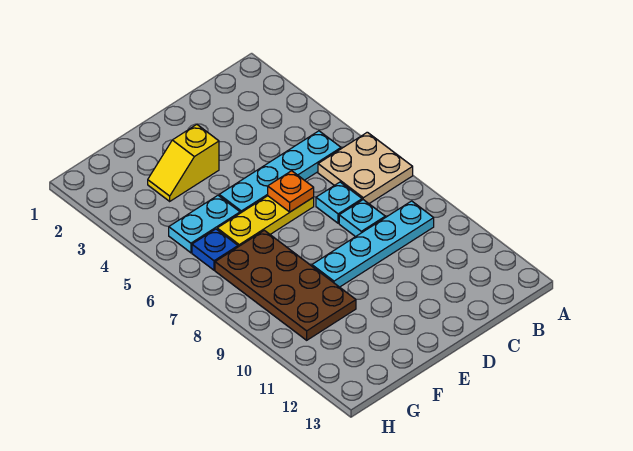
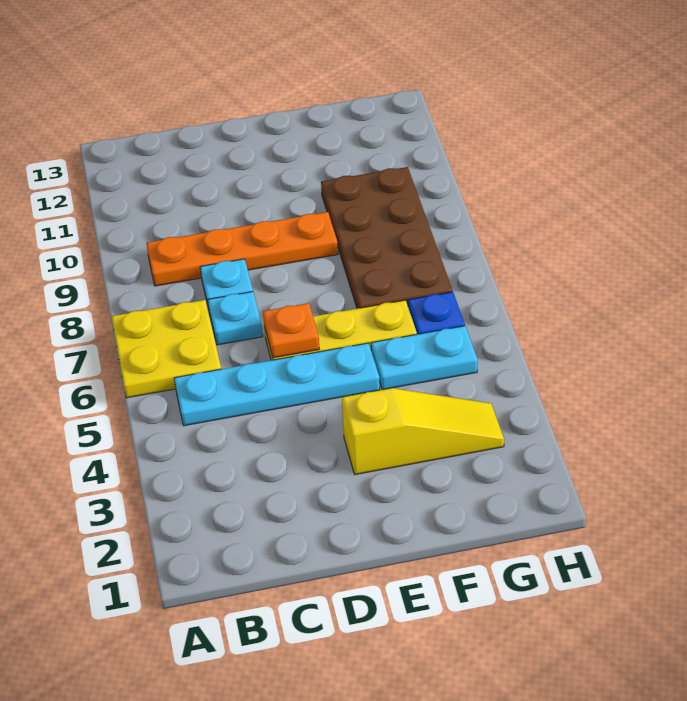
tan plate A6:B7 level 1 -> yellow plate A6:B7 level 1
cyan plate B9:E9 level 1 -> orange plate B9:E9 level 1
yellow slope E3:F3 level 1 top E -> yellow slope E3:G3 level 1 top E

